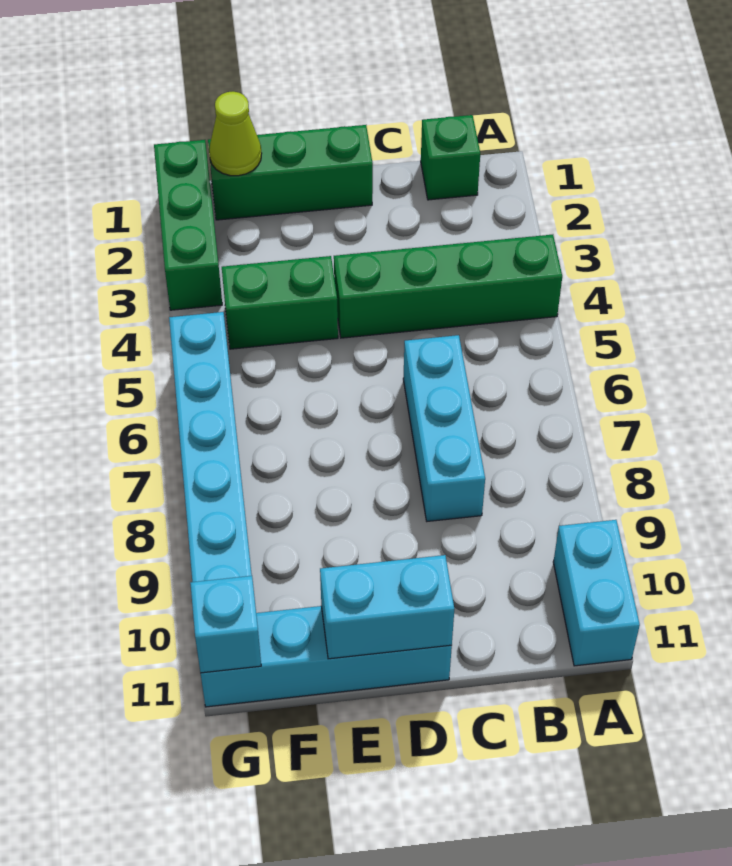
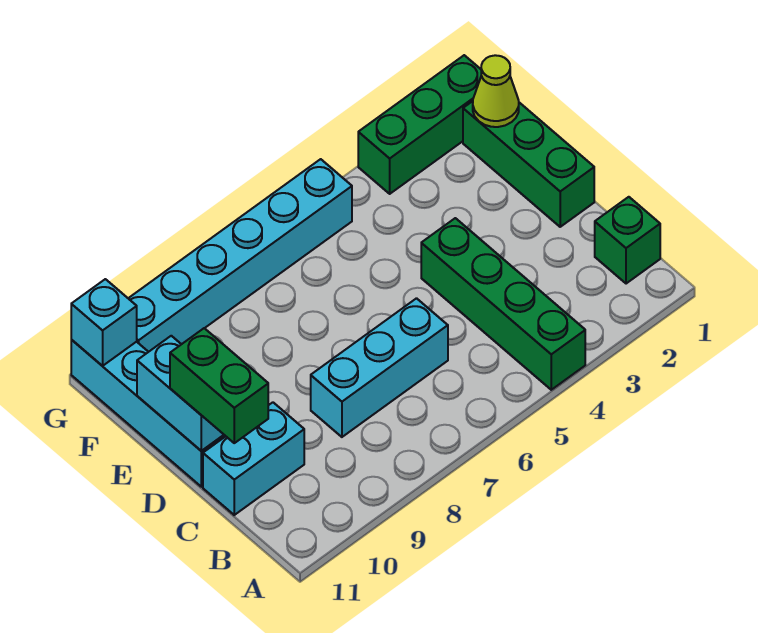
cyan brick A10:A11 level 1 -> cyan brick C10:C11 level 1
green brick E4:F4 level 1 -> green brick C11:D11 level 3

